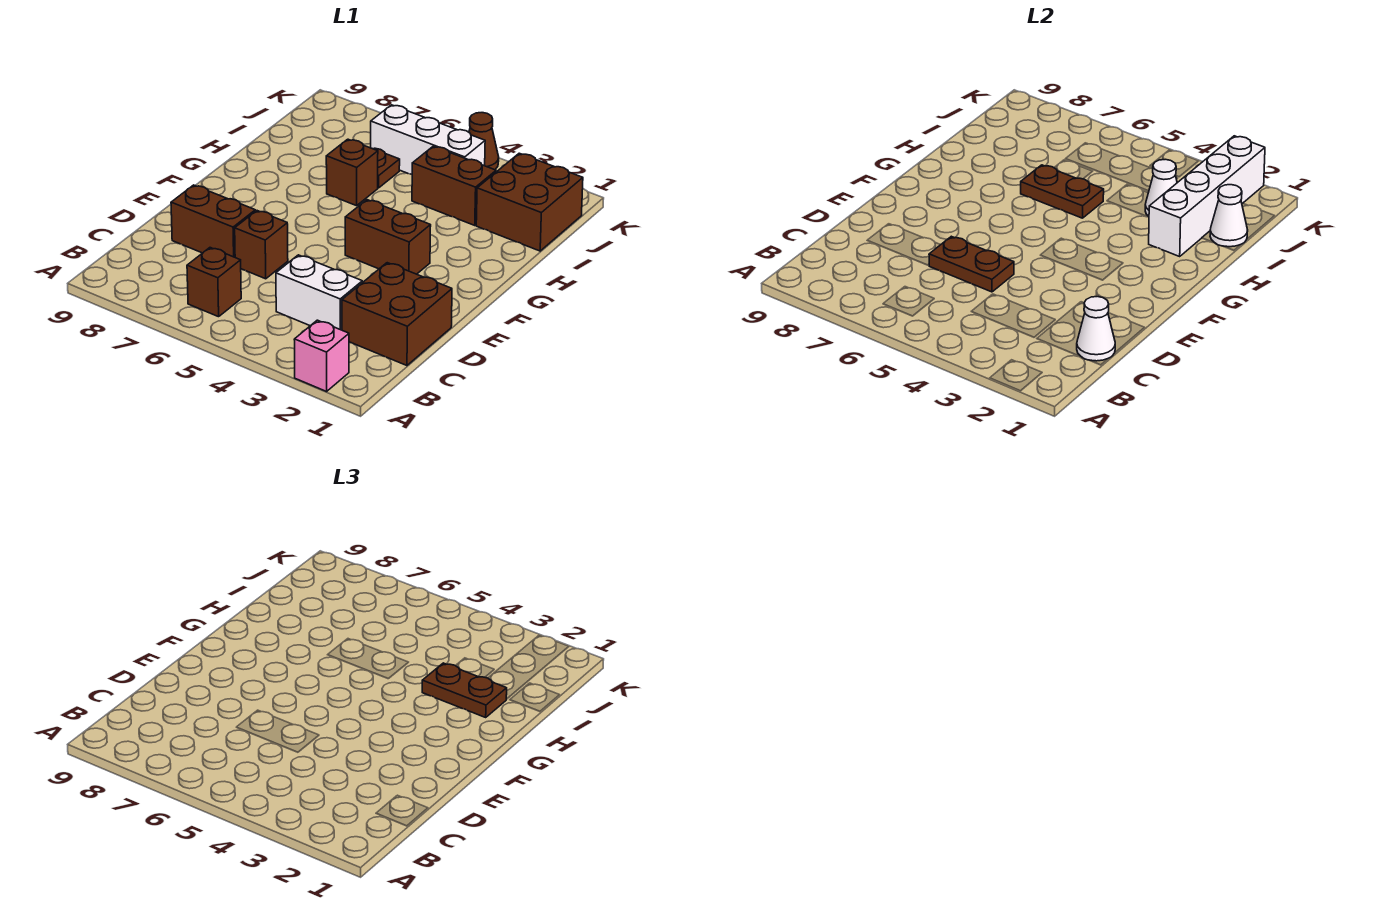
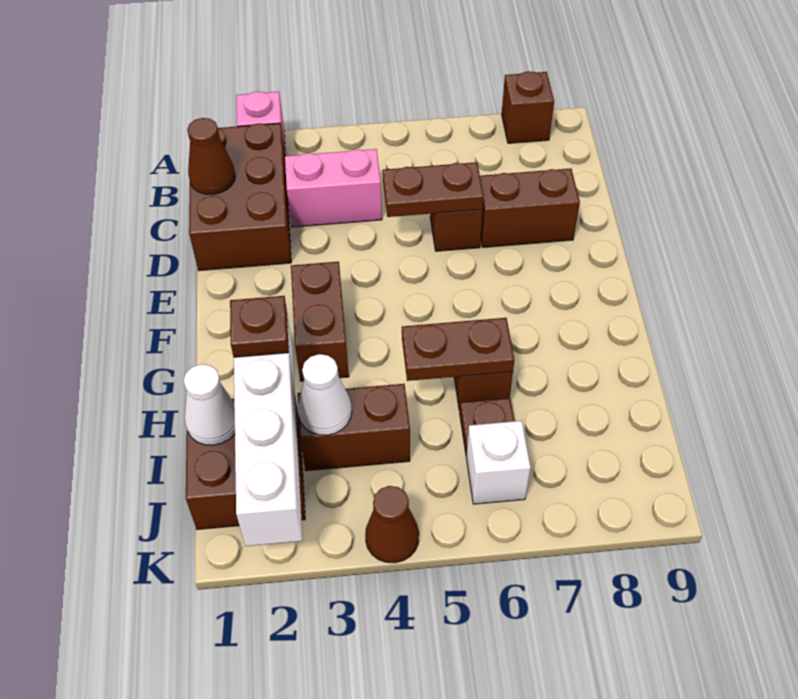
brown brick B6 level 1 -> brown brick A8 level 1
brown brick C1:D2 level 1 -> brown brick B1:D2 level 1
white cone C1 level 2 -> brown cone C1 level 2
white brick C3:C4 level 1 -> pink brick C3:C4 level 1
brown brick F3:F4 level 1 -> brown brick F3:G3 level 1
brown plate H2:H3 level 3 -> brown plate H2 level 3
white brick J4:J6 level 1 -> white brick J6 level 1

